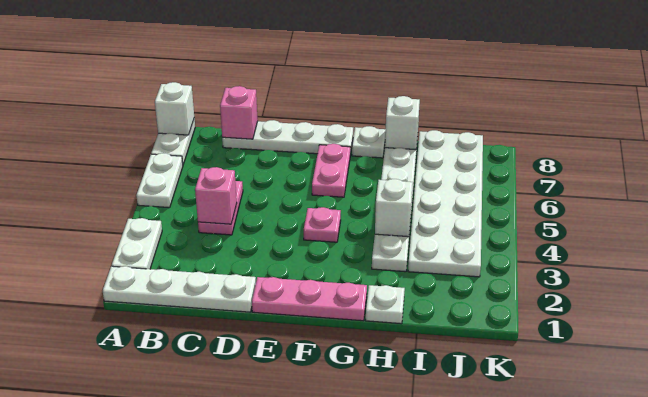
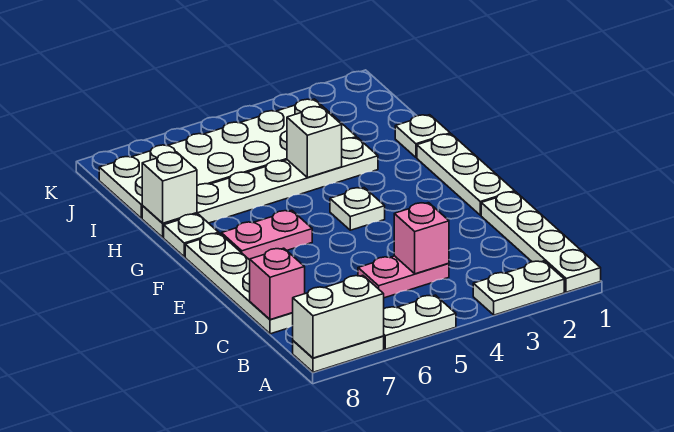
white brick A8 level 2 -> white brick A7:A8 level 2
pink plate E1:G1 level 1 -> white plate E1:G1 level 1
pink plate F4 level 1 -> white plate F4 level 1

